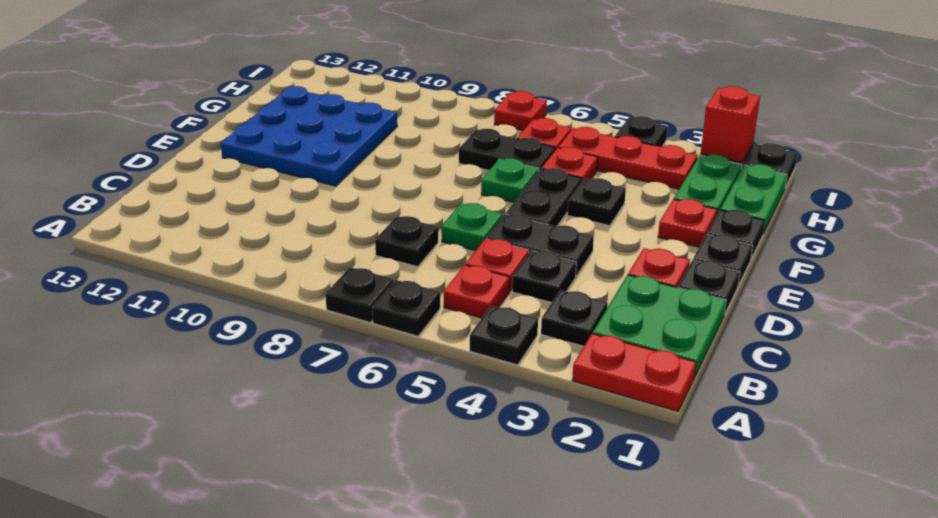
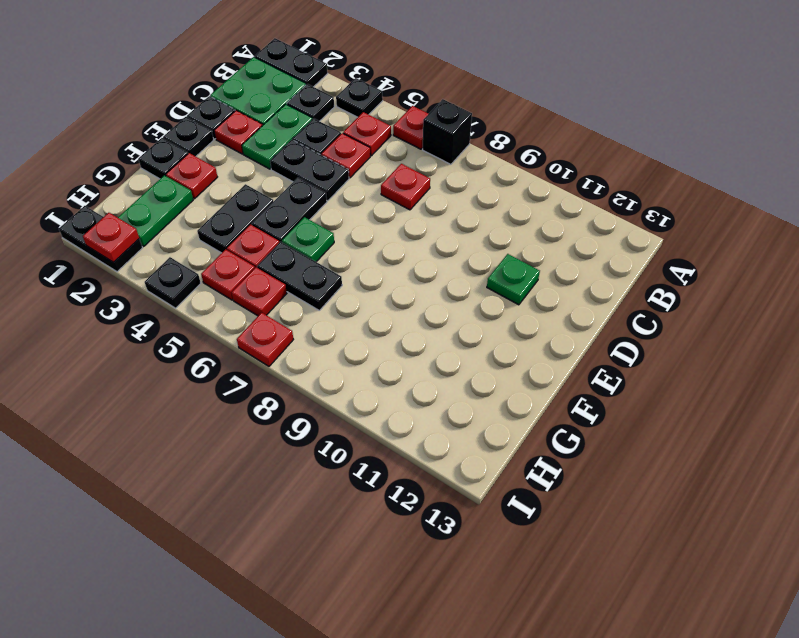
red plate A1:A2 level 1 -> black plate A1:A2 level 1
black plate A6 level 1 -> red plate A6 level 1
black plate A7 level 1 -> black brick A7 level 1
black plate C7 level 1 -> red plate C7 level 1
green plate D6 level 1 -> green plate D11 level 1
blue plate E10:G12 level 1 -> none
black plate F4 level 1 -> black plate F4:G4 level 1
green plate G1:H1 level 1 -> green plate C3:D3 level 1
red plate H3:H5 level 1 -> red plate H5 level 1
red brick I2 level 2 -> red plate I2 level 2

